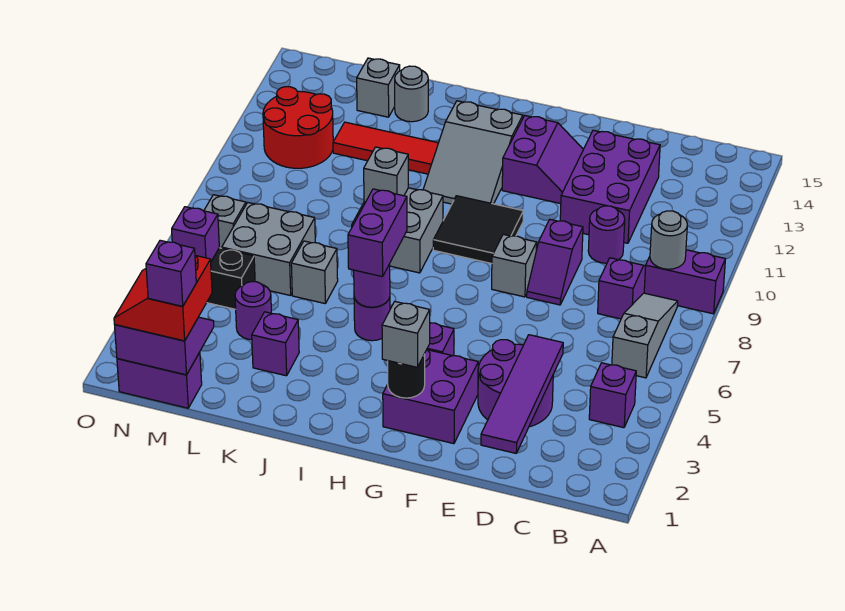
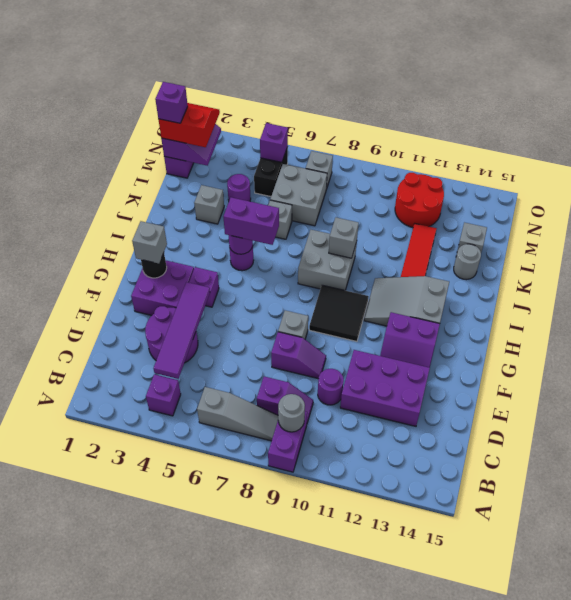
purple tile D1:D4 level 2 -> purple tile C4:F4 level 2
purple slope E8:E9 level 1 top 9 -> purple slope E8:E9 level 1 top 8
purple brick K3 level 1 -> grey brick K3 level 1

